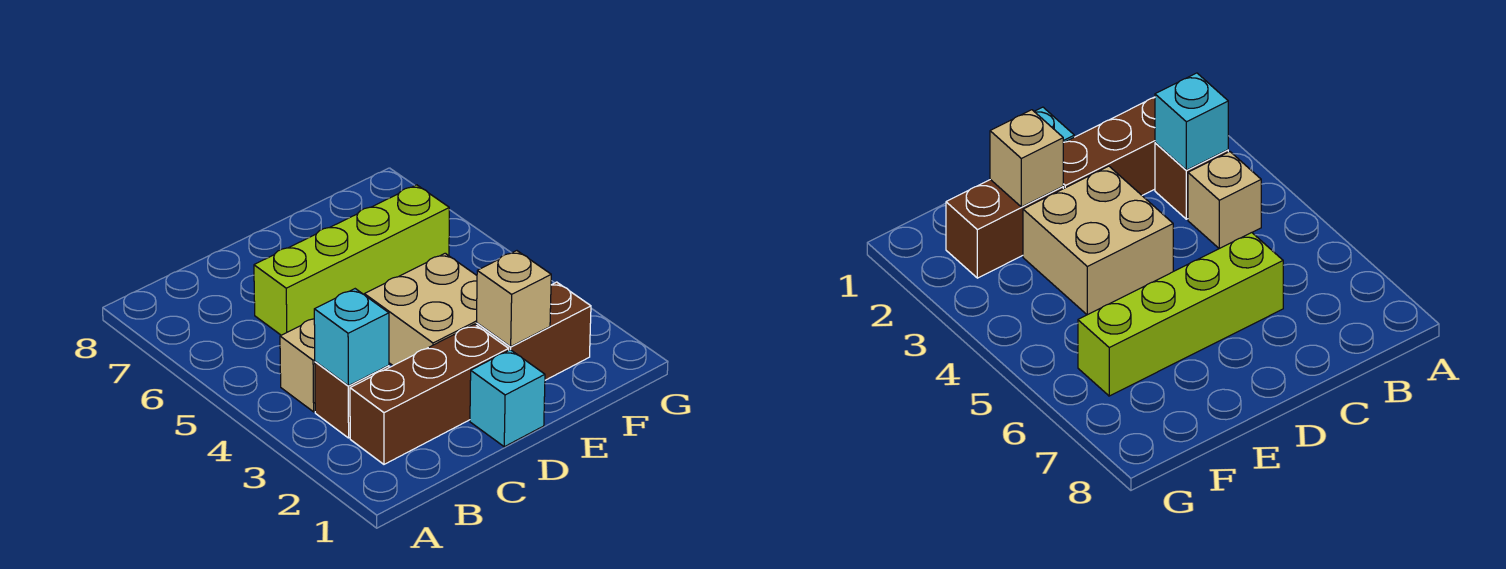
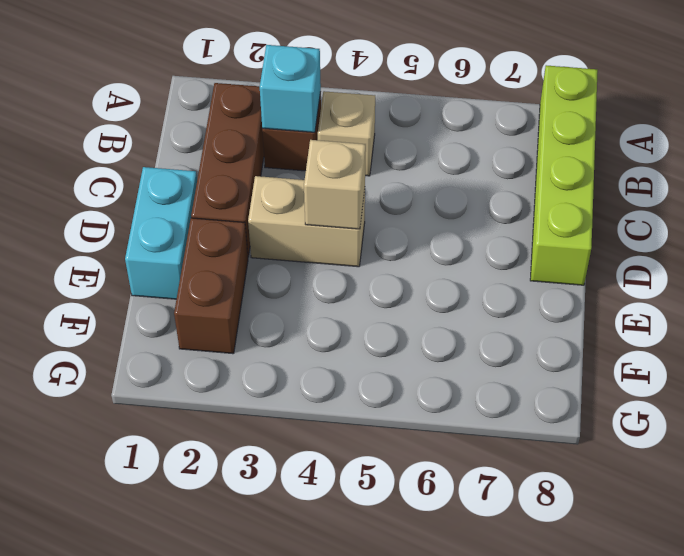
lime brick C6:F6 level 1 -> lime brick A8:D8 level 1
cyan brick D1 level 1 -> cyan brick D1:E1 level 1
tan brick D3:E4 level 1 -> tan brick D3:D4 level 1
tan brick E2 level 2 -> tan brick D4 level 2

